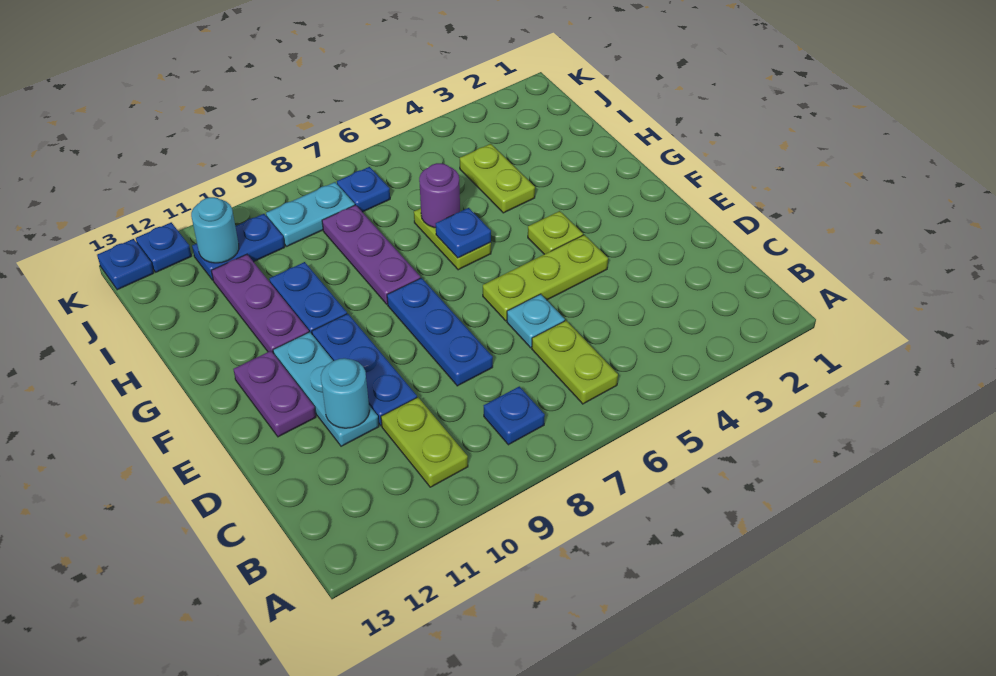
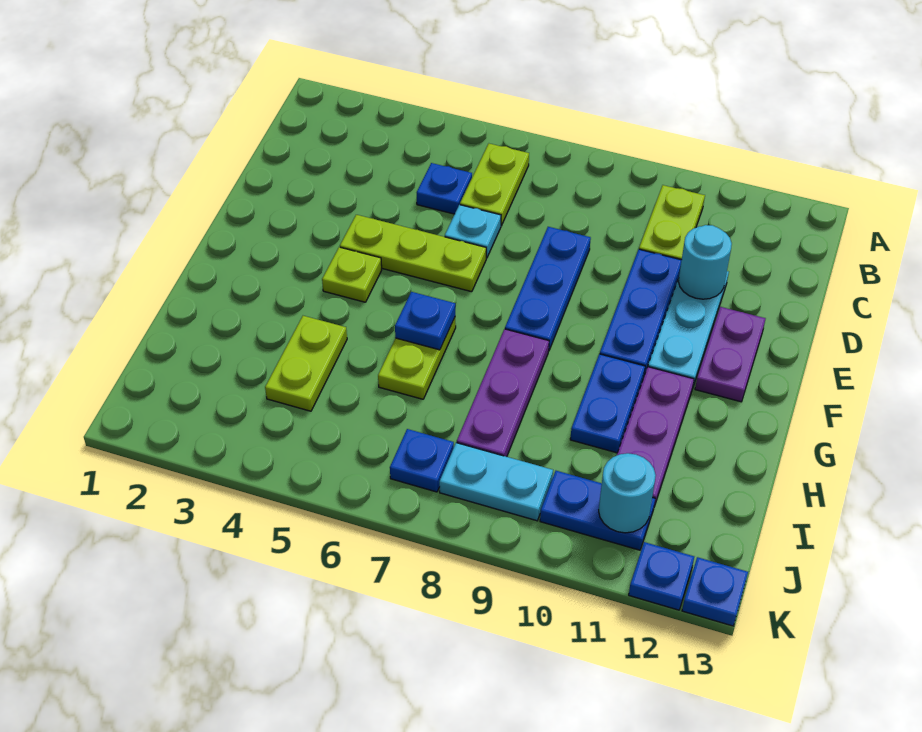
blue plate B8 level 1 -> blue plate C5 level 1
purple round brick H6 level 2 -> none

